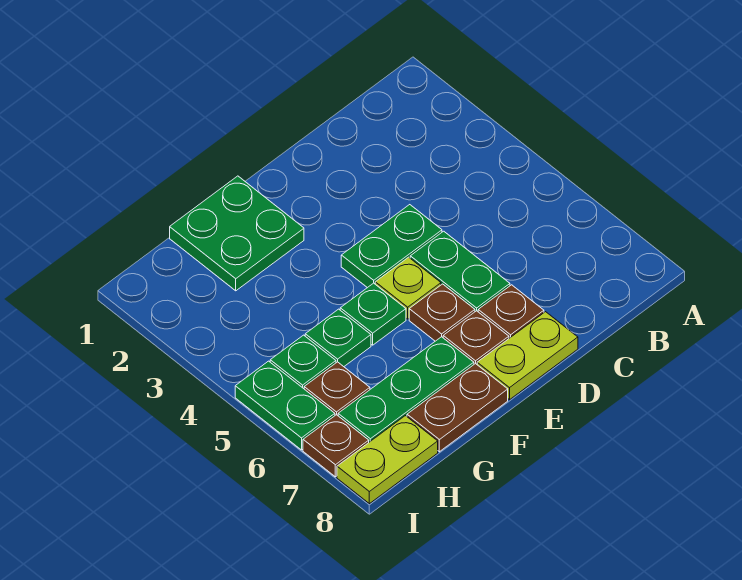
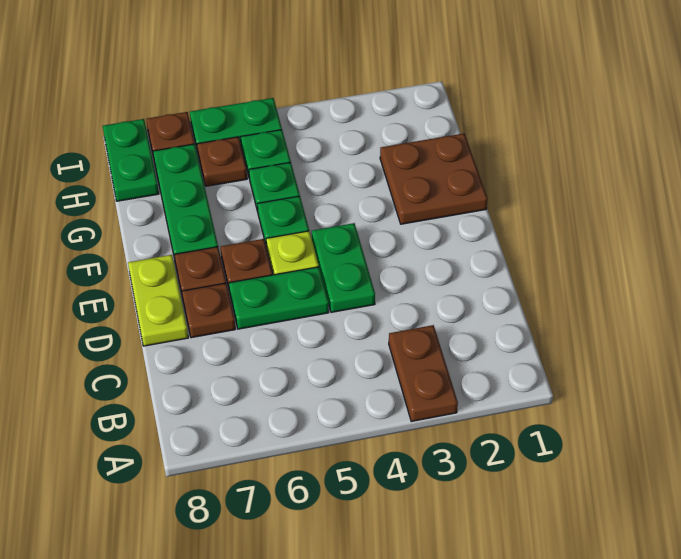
green plate F1:G2 level 1 -> brown plate F1:G2 level 1
brown plate F8:G8 level 1 -> brown plate A3:B3 level 1
lime plate H8:I8 level 1 -> green plate H8:I8 level 1

